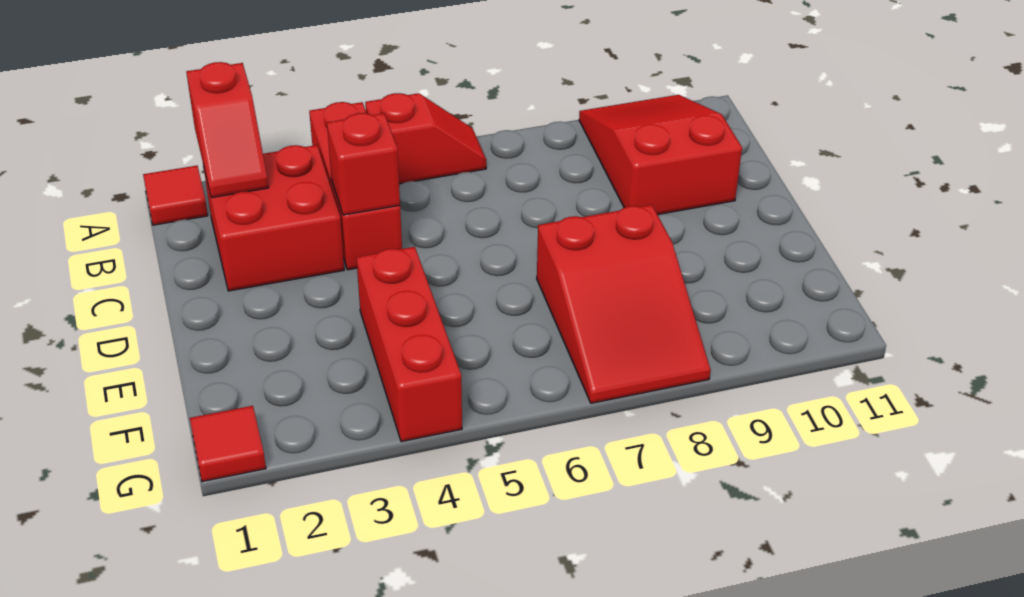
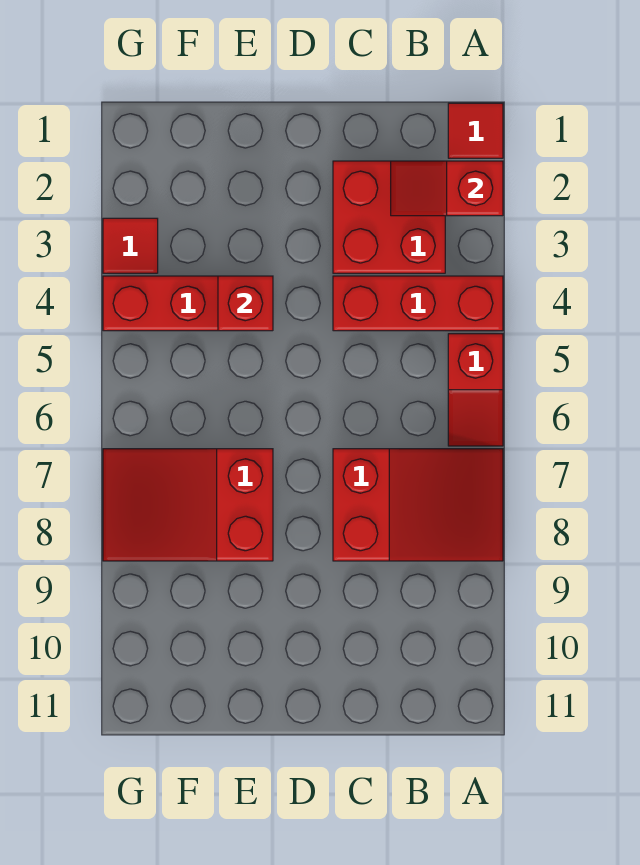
red slope A9:C10 level 1 top C -> red slope A7:C8 level 1 top C
red brick C4 level 2 -> red brick E4 level 2
red tile G1 level 1 -> red tile G3 level 1

